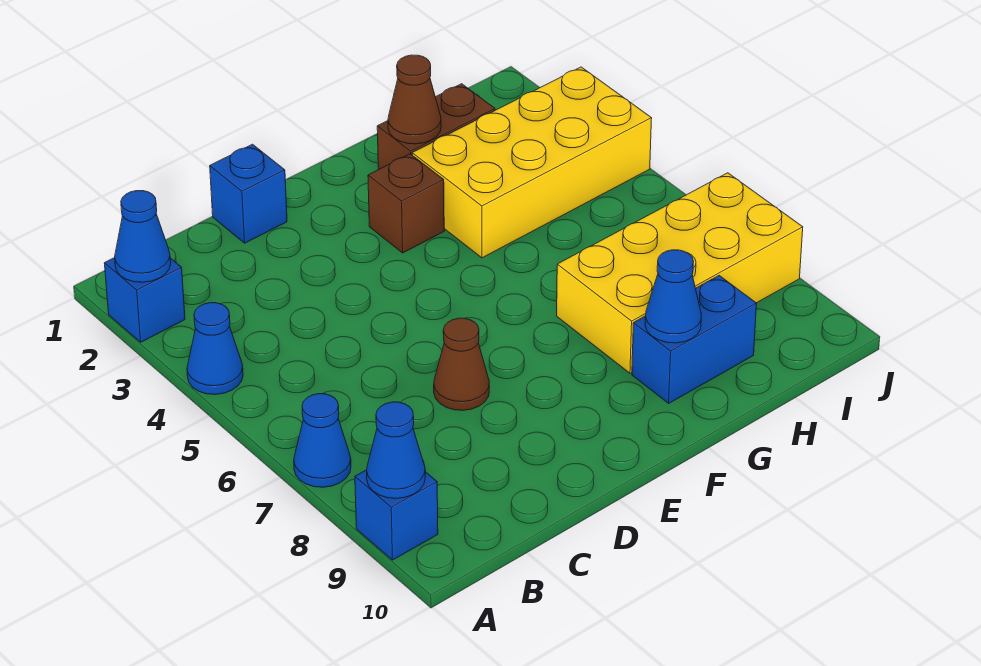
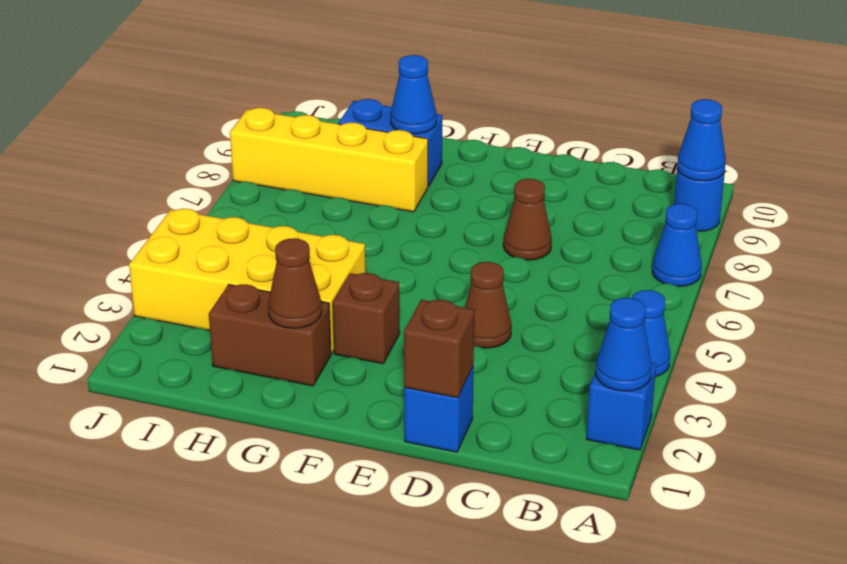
blue brick A9 level 1 -> blue round brick A9 level 1
none -> brown brick D1 level 2
none -> brown cone D4 level 1
yellow brick G7:J8 level 1 -> yellow brick G8:J8 level 1

